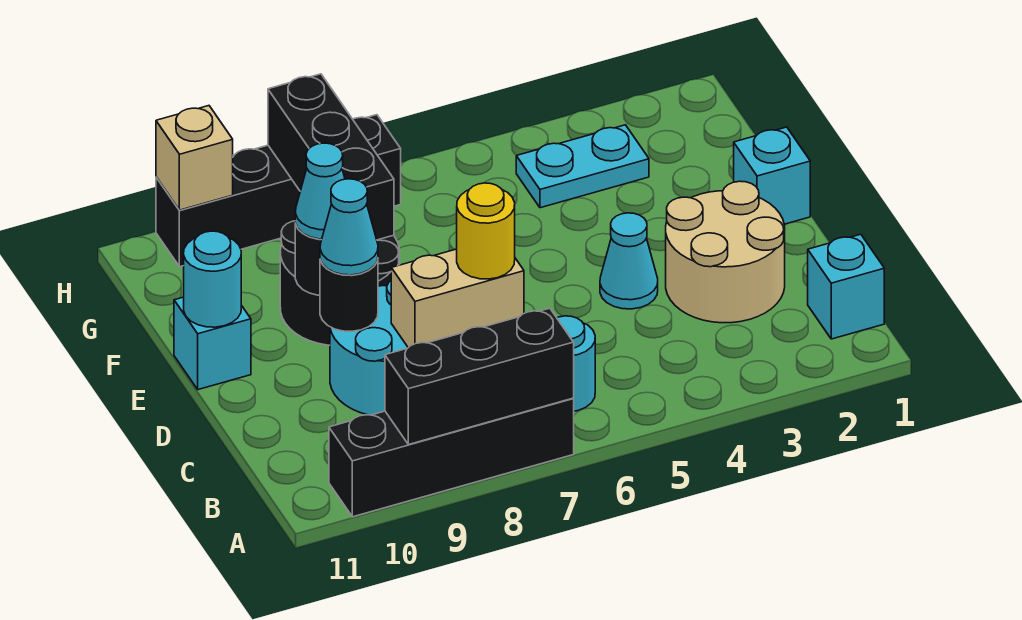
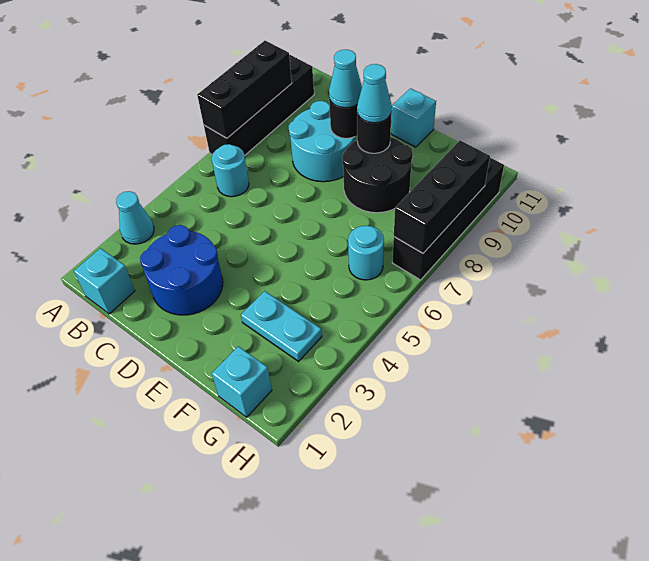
tan round brick C2:D3 level 1 -> blue round brick C2:D3 level 1
tan brick C7:C8 level 2 -> none
yellow round brick C7 level 3 -> none
cyan cone D4 level 1 -> cyan cone A3 level 1
cyan brick E1 level 1 -> cyan brick G1 level 1
cyan round brick E11 level 2 -> cyan round brick G6 level 1
black brick F8:H8 level 2 -> black brick H7:H9 level 2
cyan plate G3:G4 level 1 -> cyan plate F3:G3 level 1
tan brick H10 level 2 -> none

